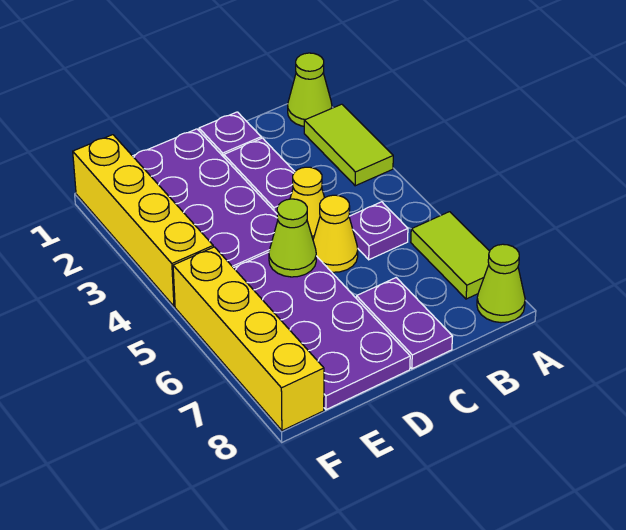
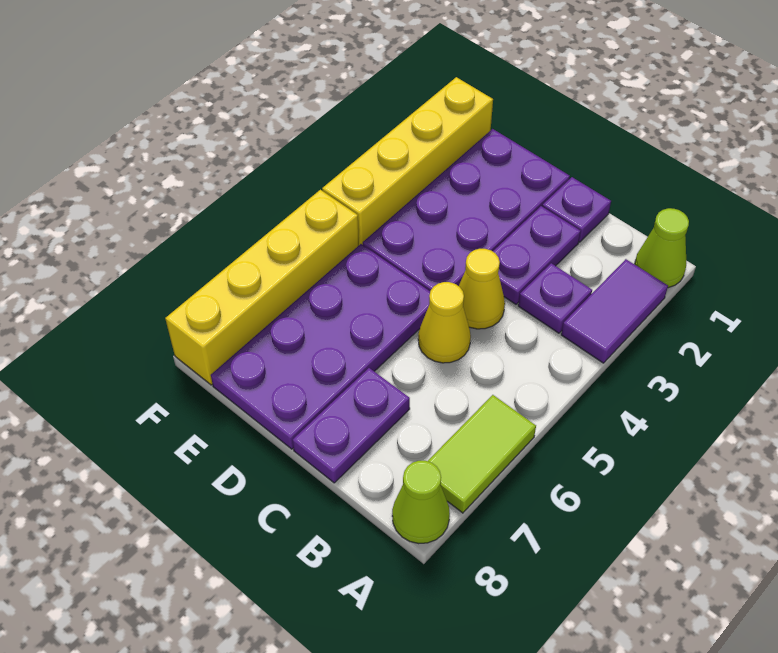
lime tile A2:A3 level 1 -> purple tile A2:A3 level 1
purple plate B5 level 1 -> purple plate B3 level 1
lime cone D5 level 2 -> none

